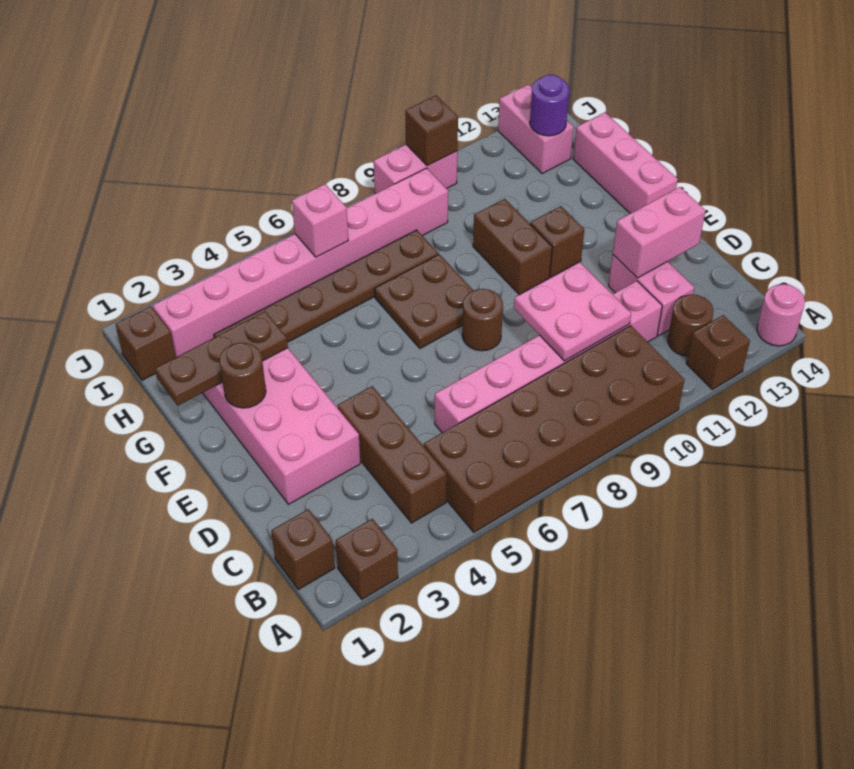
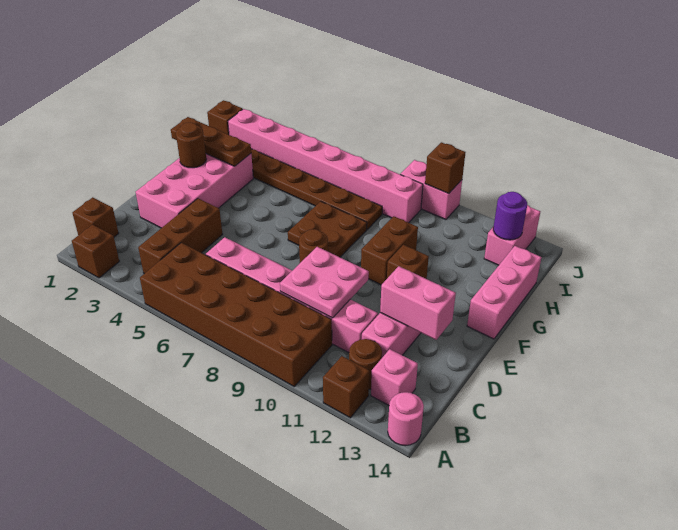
pink brick I6 level 2 -> pink brick B13 level 1

